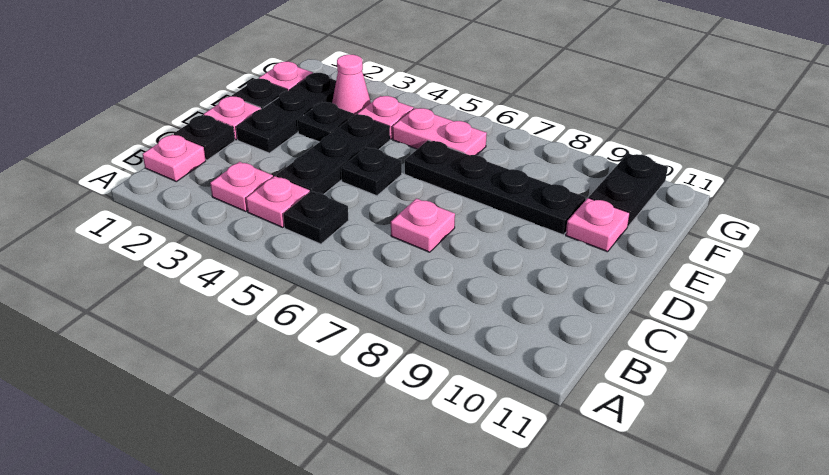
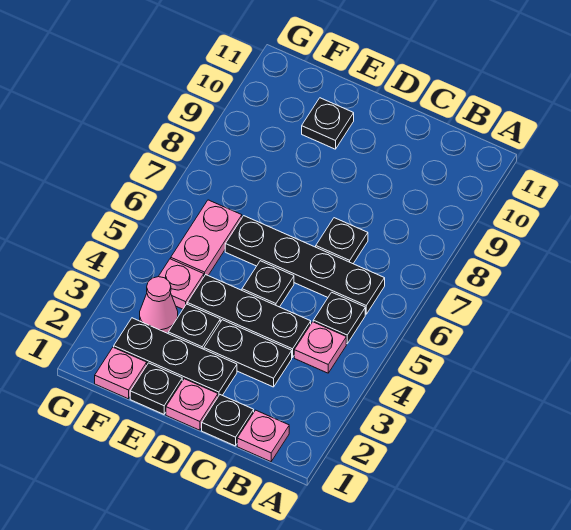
pink plate B3 level 1 -> none
pink plate C7 level 1 -> black plate C7 level 1
black plate E6:E9 level 1 -> black plate B6:E6 level 1
pink plate E10 level 1 -> black plate E10 level 1
black plate F10:G10 level 1 -> black plate C3:D3 level 1

